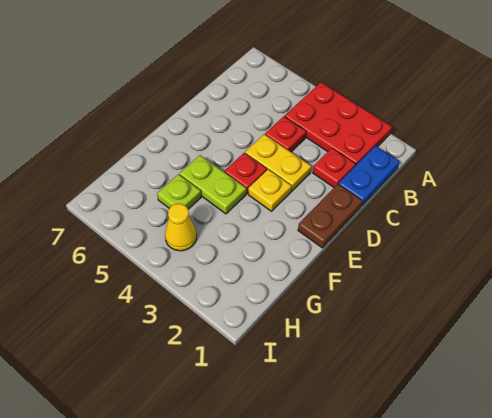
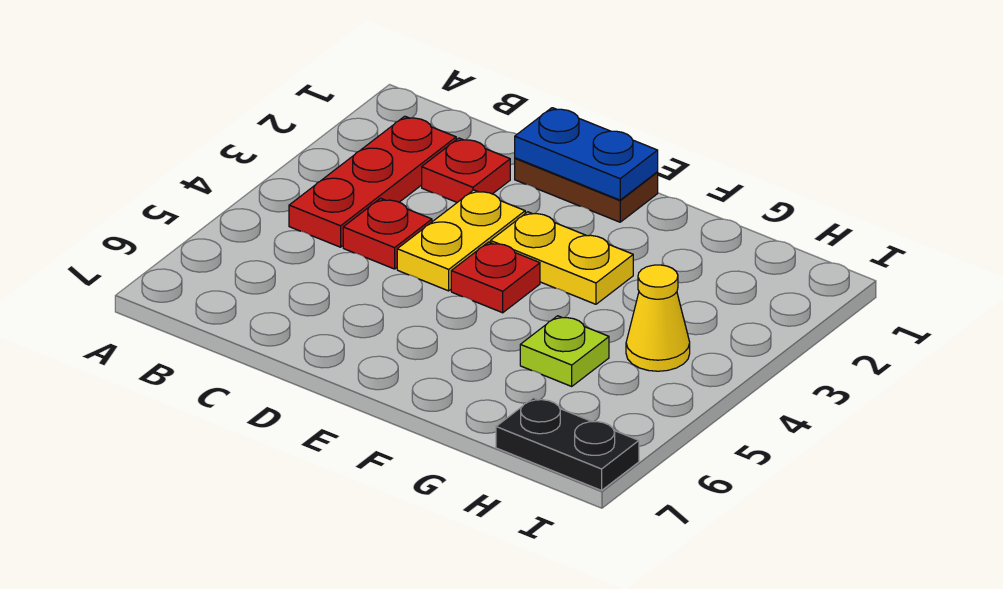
red plate A2:B4 level 1 -> red plate B2:B4 level 1
blue plate B1:C1 level 1 -> blue plate D1:E1 level 2
yellow plate E3 level 1 -> yellow plate E3:F3 level 1
lime plate F4:F5 level 1 -> none
none -> black plate H7:I7 level 1

